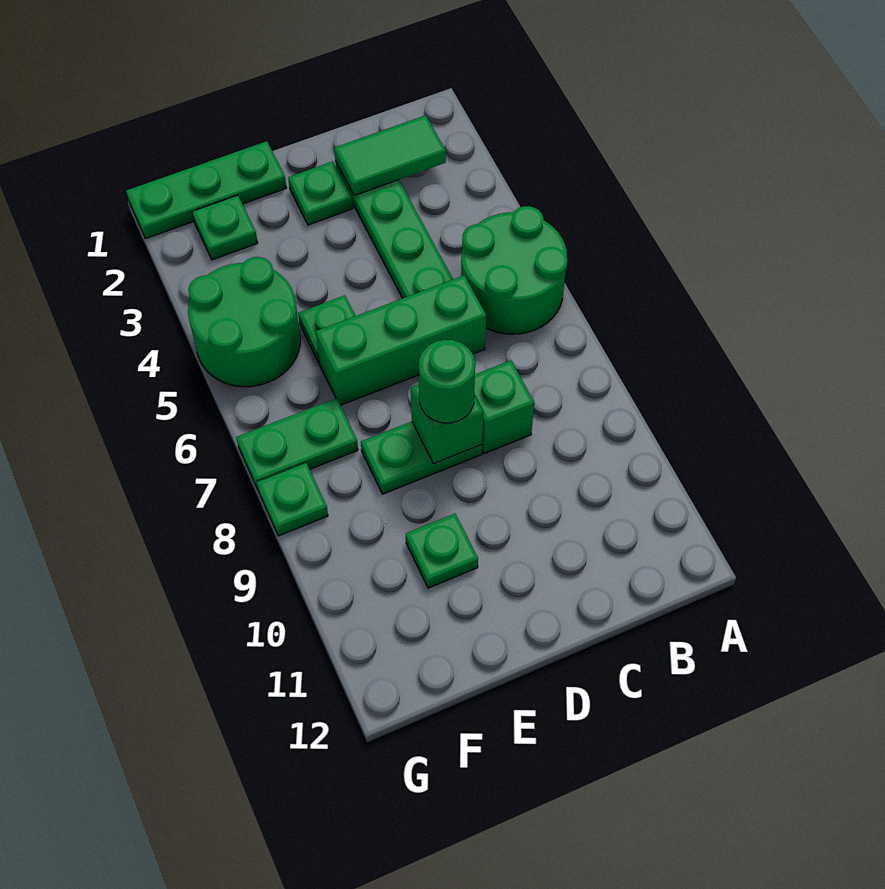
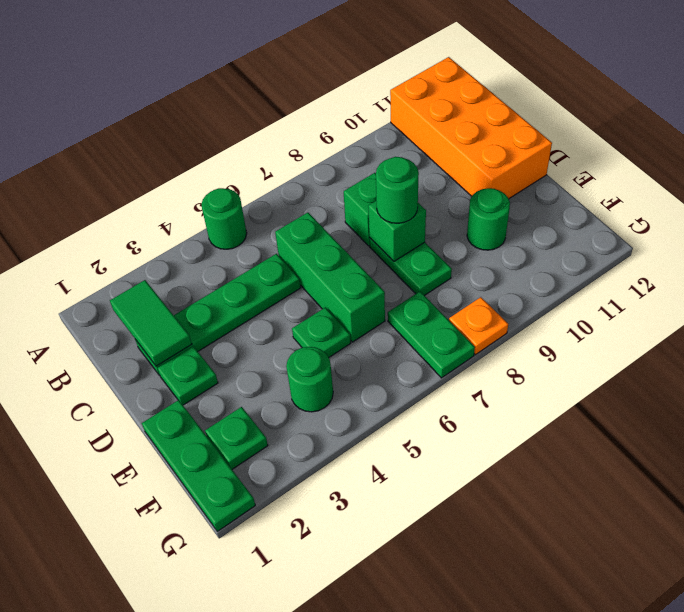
green round brick A5:B6 level 1 -> green round brick A5 level 1
none -> orange brick A11:D12 level 1
green plate E10 level 1 -> green round brick E10 level 1
green round brick F4:G5 level 1 -> green round brick F4 level 1
green plate G8 level 1 -> orange plate G8 level 1

